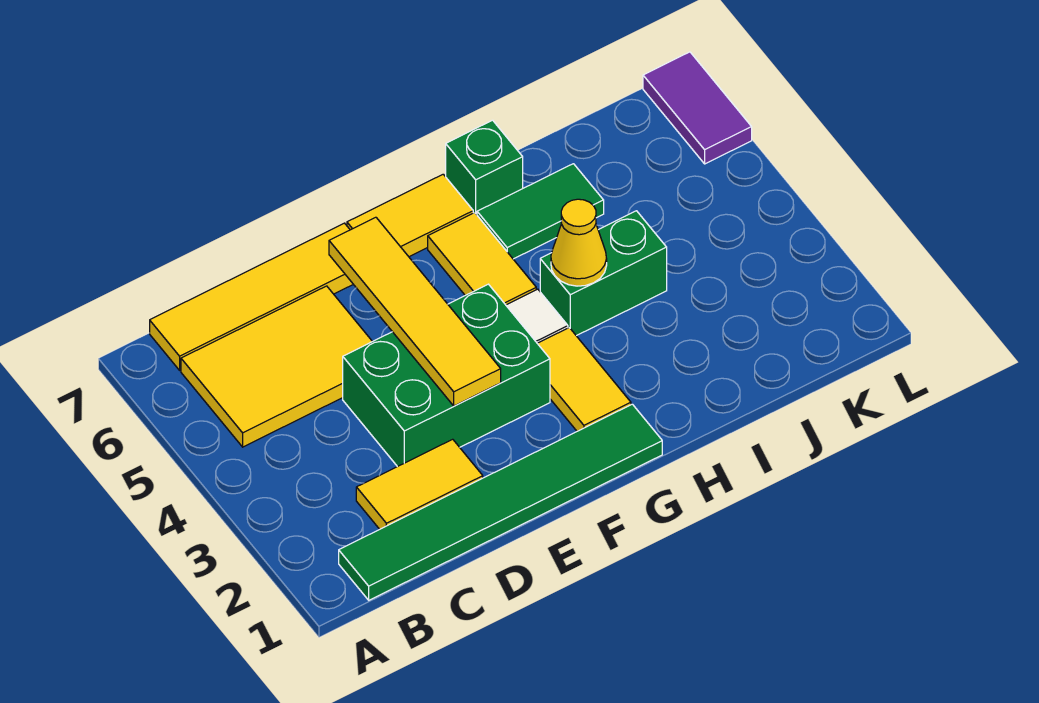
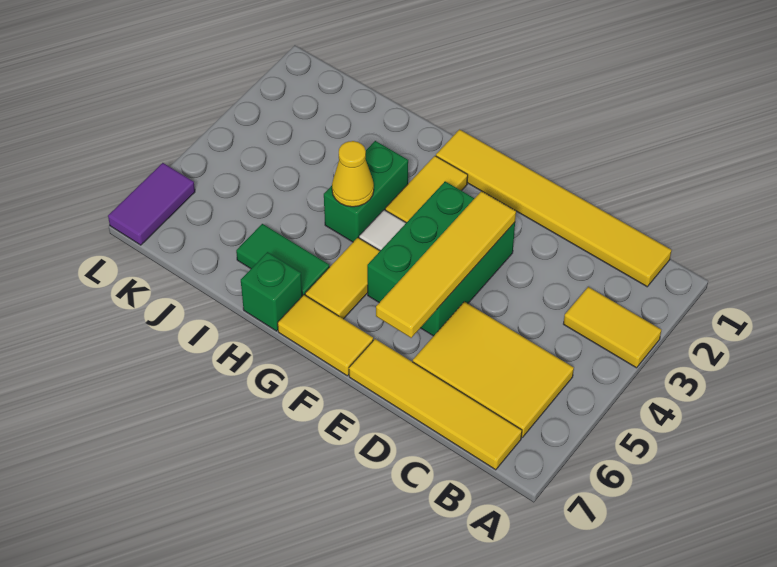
green tile B1:G1 level 1 -> yellow tile B1:G1 level 1
yellow tile C2:D2 level 1 -> yellow tile A3:B3 level 1
green brick D3:F4 level 1 -> green brick E3:F5 level 1
green brick H4:I4 level 1 -> green brick H3:H4 level 1

